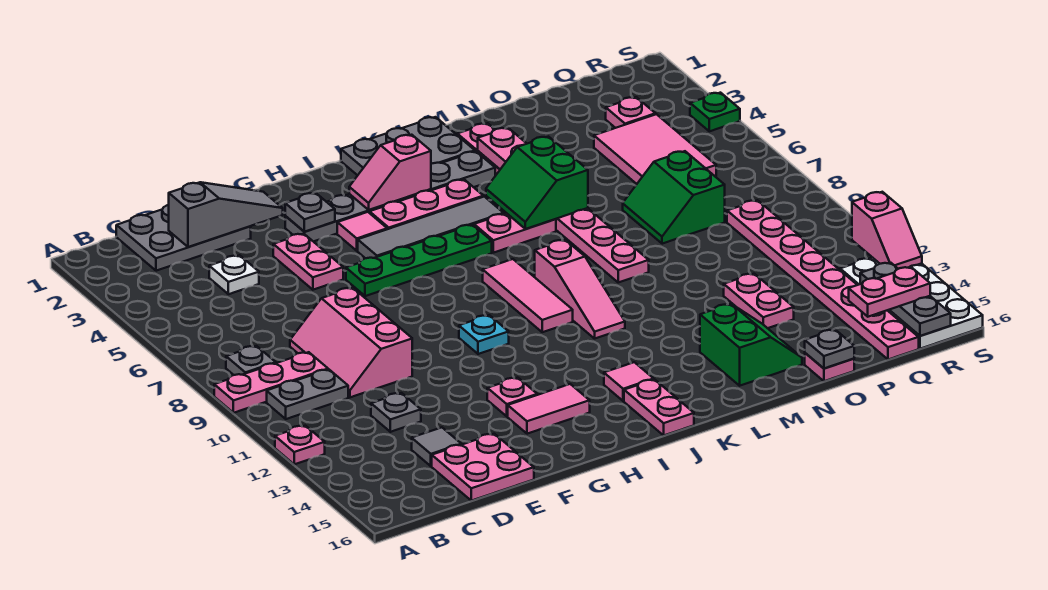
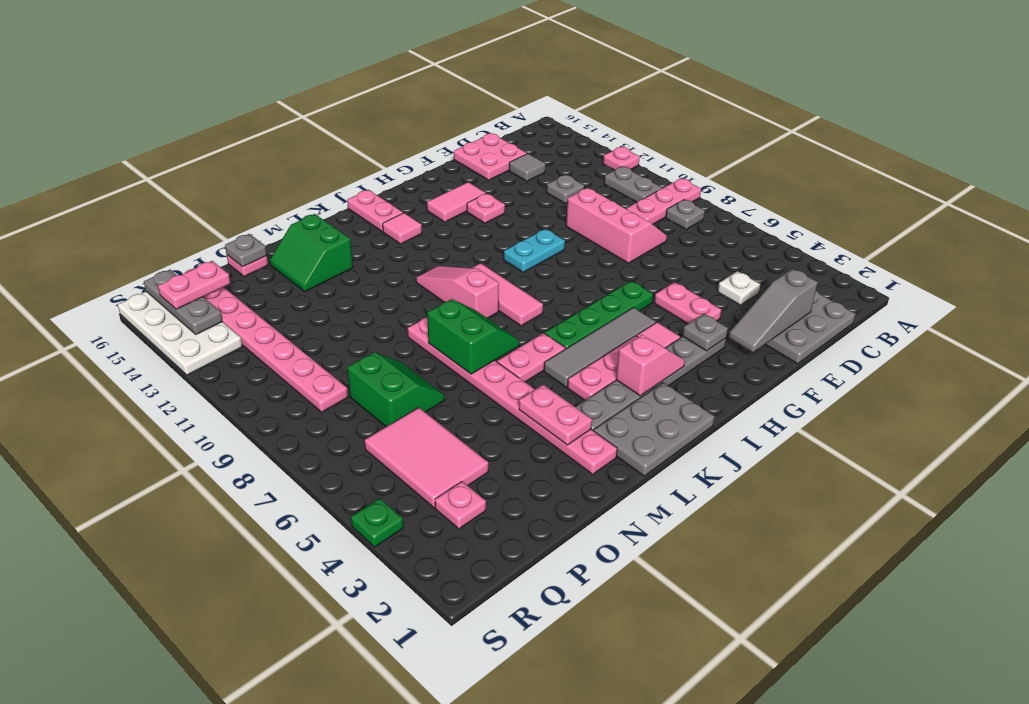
grey plate B10:C10 level 1 -> grey plate B10:B11 level 1
cyan plate H10 level 1 -> cyan plate G10:H10 level 1
green slope L5:M6 level 2 top M -> green slope L7:M8 level 2 top M
pink plate O12:O13 level 1 -> none
pink slope S12:S13 level 2 top 12 -> none

